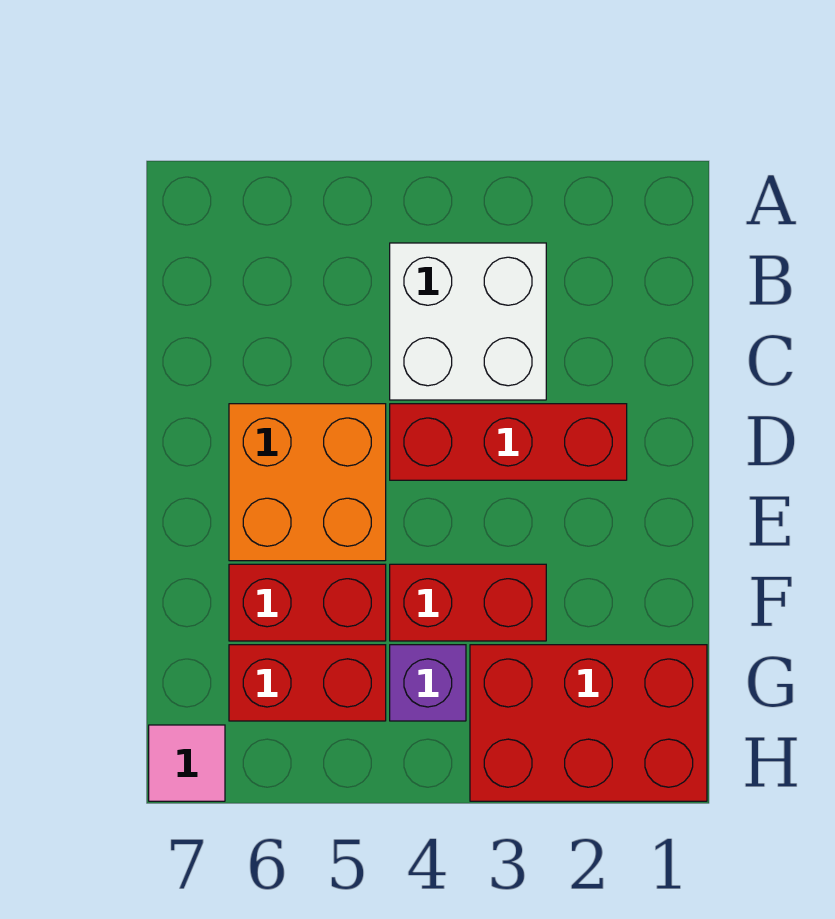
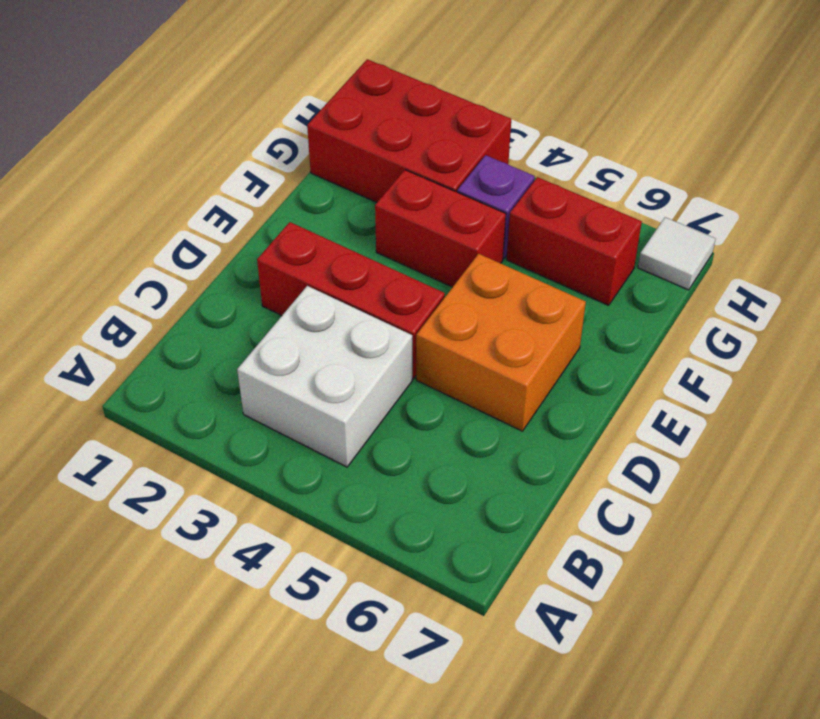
red brick F5:F6 level 1 -> none
pink tile H7 level 1 -> white tile H7 level 1

